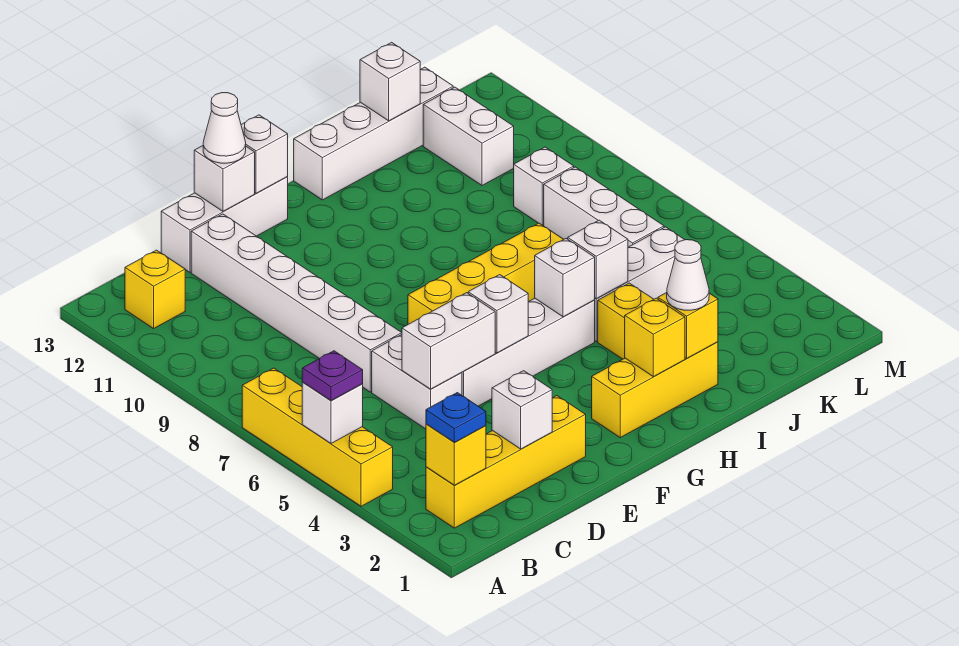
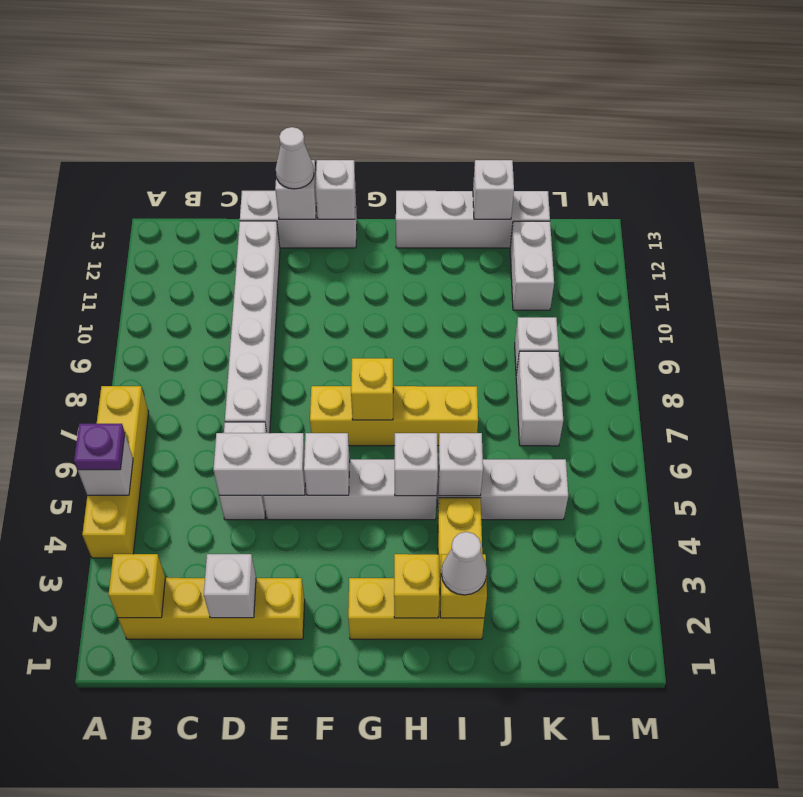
blue plate B2 level 3 -> none
yellow brick B12 level 1 -> yellow brick G7 level 2
white brick K6:K8 level 1 -> white brick K7:K8 level 1

